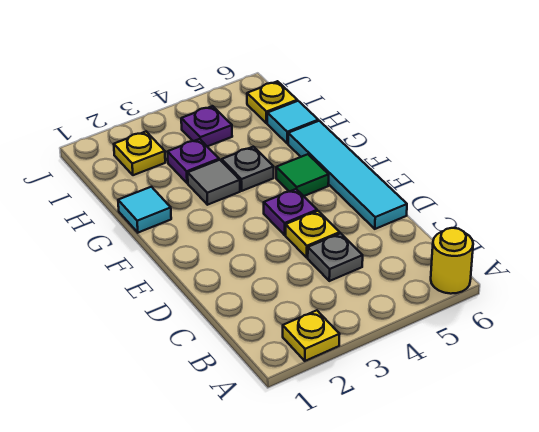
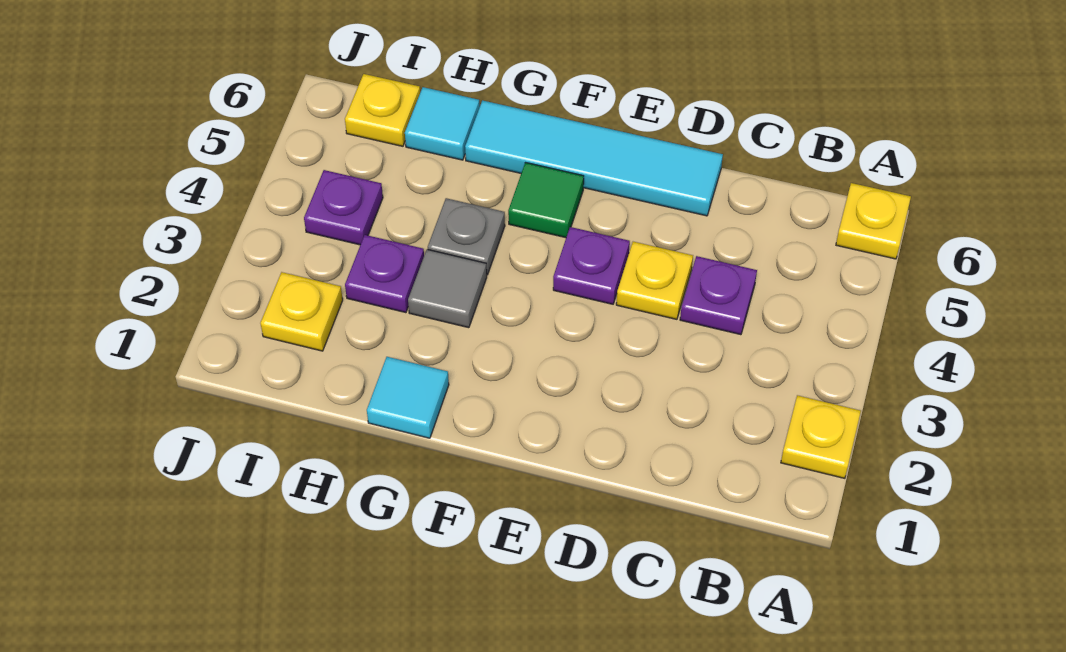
yellow round brick A6 level 1 -> yellow plate A6 level 1
grey plate C4 level 1 -> purple plate C4 level 1

